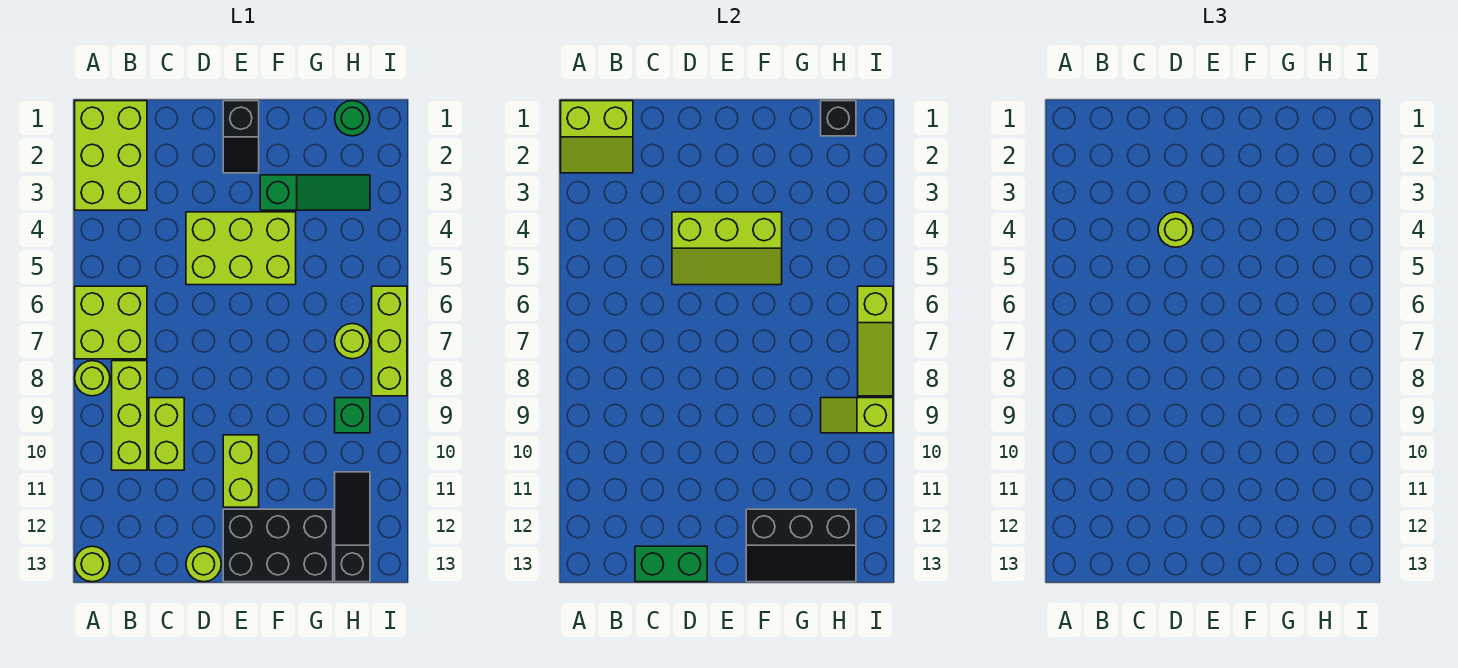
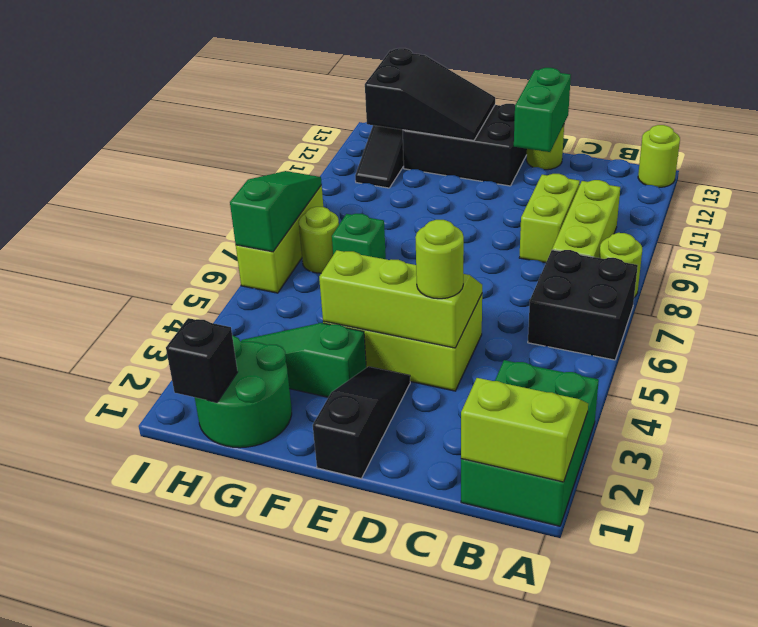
lime brick A1:B3 level 1 -> green brick A1:B3 level 1
lime brick A6:B7 level 1 -> black brick A6:B7 level 1
green brick C13:D13 level 2 -> green brick D12:D13 level 2
black slope E1:E2 level 1 top 1 -> black slope E1:E3 level 1 top 1
lime brick E10:E11 level 1 -> none
black slope F12:H13 level 2 top 12 -> black slope F12:H13 level 2 top H
green round brick H1 level 1 -> green round brick G1:H2 level 1
green brick H9 level 1 -> green brick G7 level 1
lime slope H9:I9 level 2 top I -> none
lime slope I6:I8 level 2 top 6 -> green slope I6:I8 level 2 top 6

